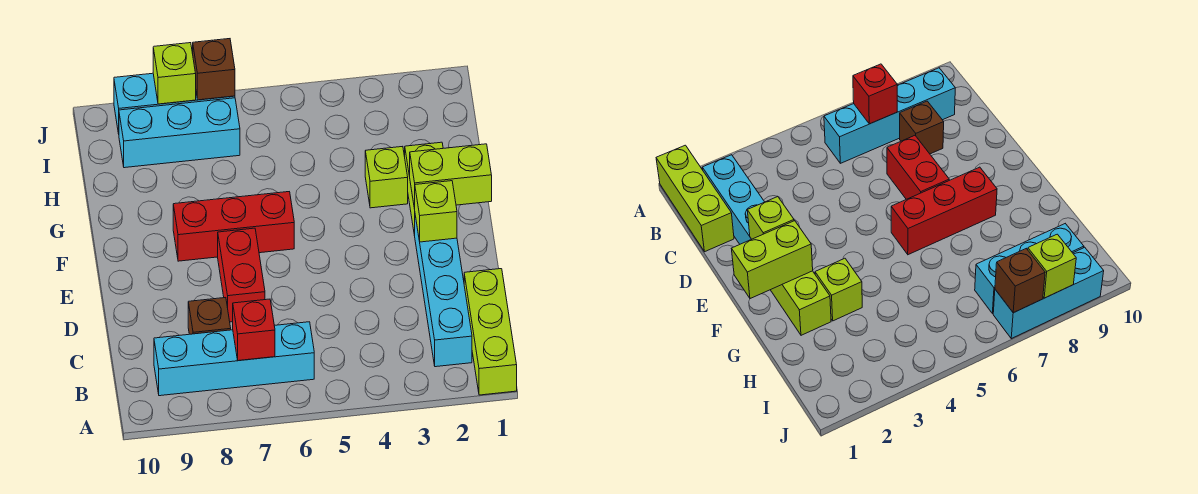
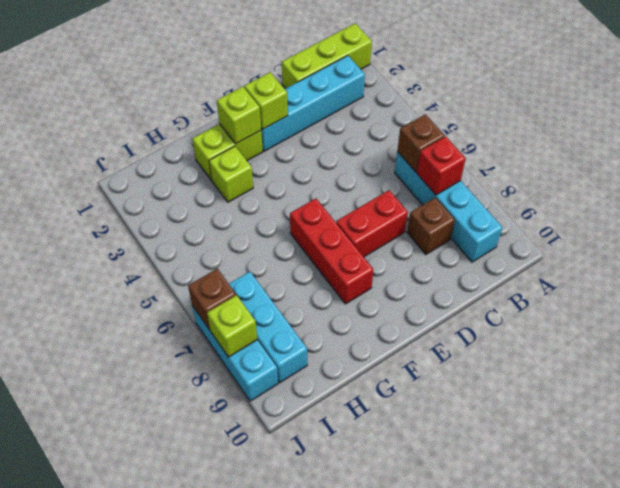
none -> brown brick B6 level 2
lime brick F1:F2 level 2 -> lime brick F2 level 2

